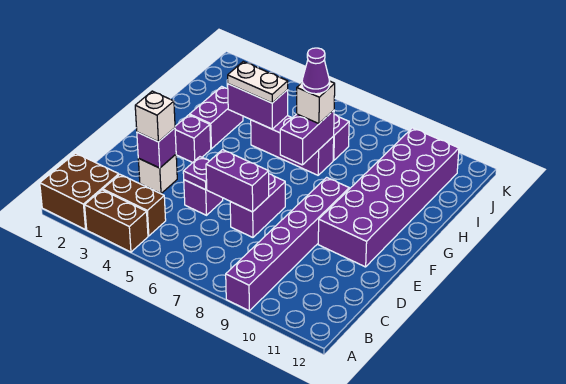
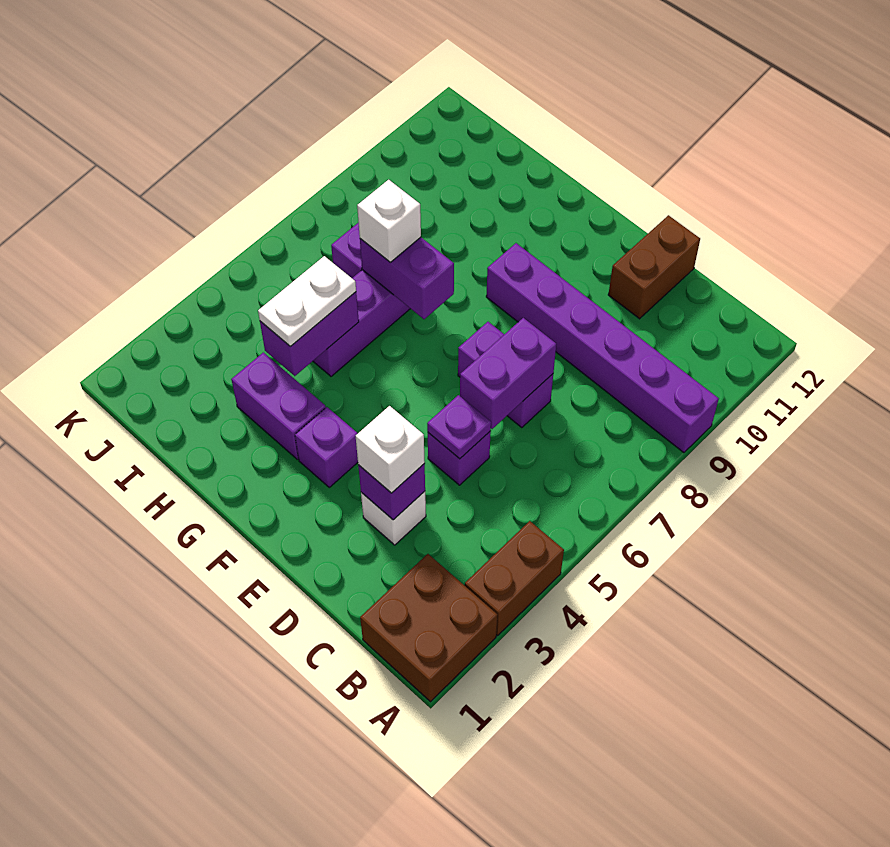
brown brick B3:B4 level 1 -> brown brick D11:D12 level 1
purple brick E10:J11 level 1 -> none
purple cone H7 level 4 -> none

